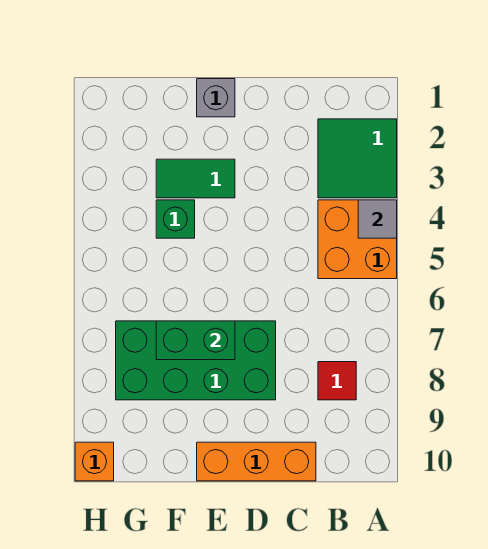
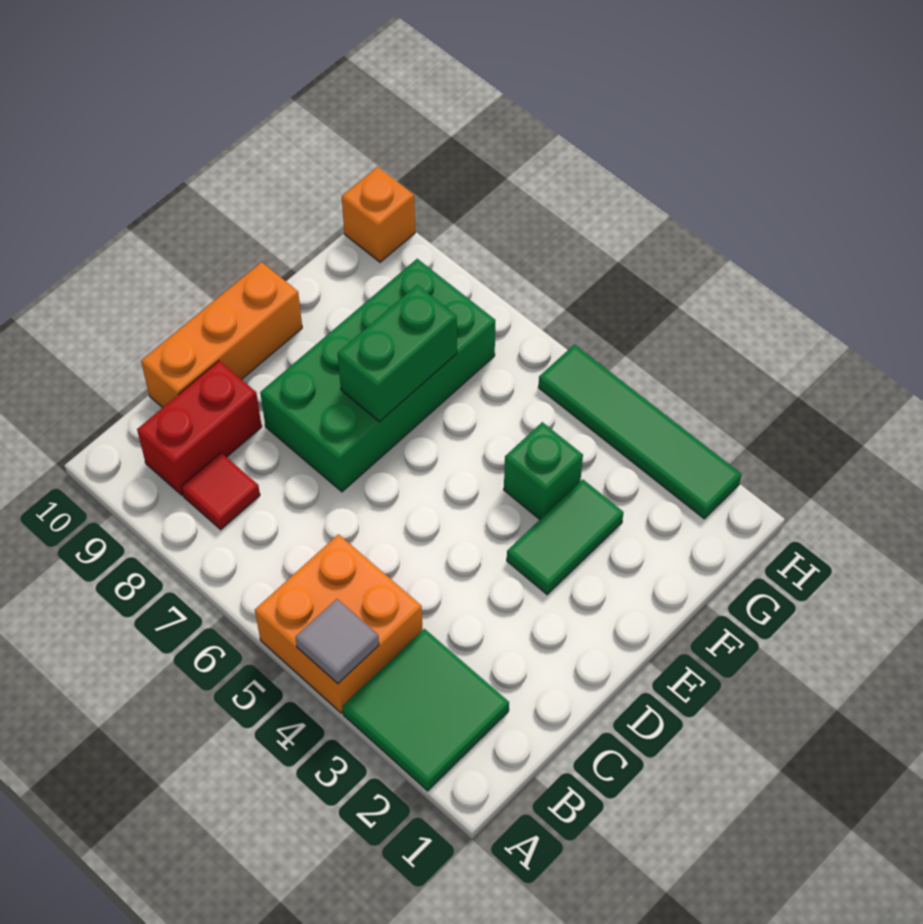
none -> red brick B9:C9 level 1
grey brick E1 level 1 -> none
none -> green tile H2:H5 level 1

